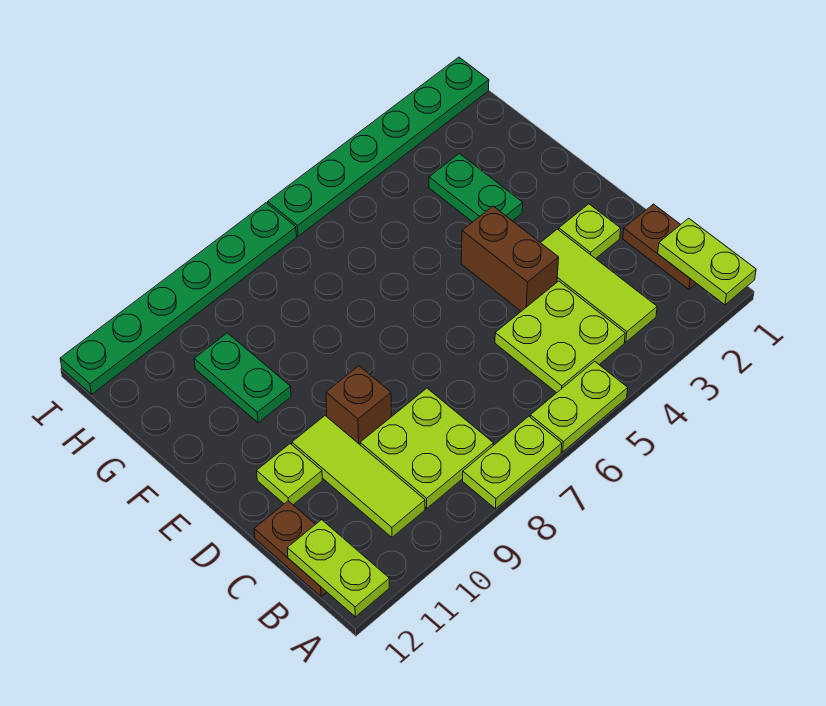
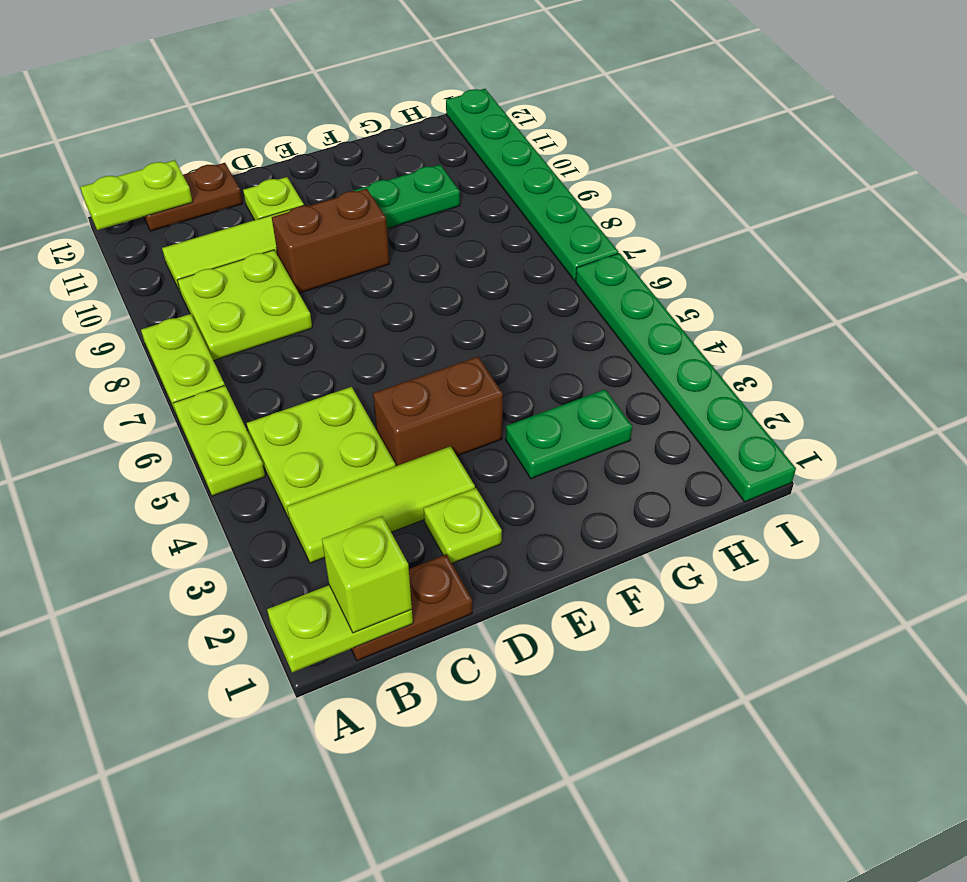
none -> lime brick B1 level 3
brown brick D9 level 1 -> brown brick D9:E9 level 1

